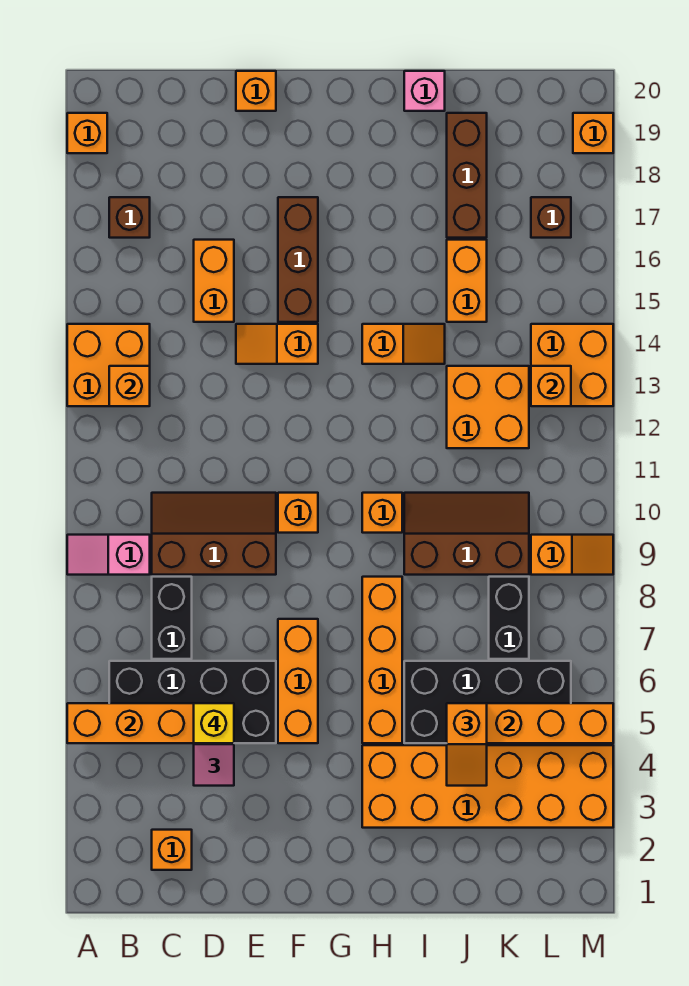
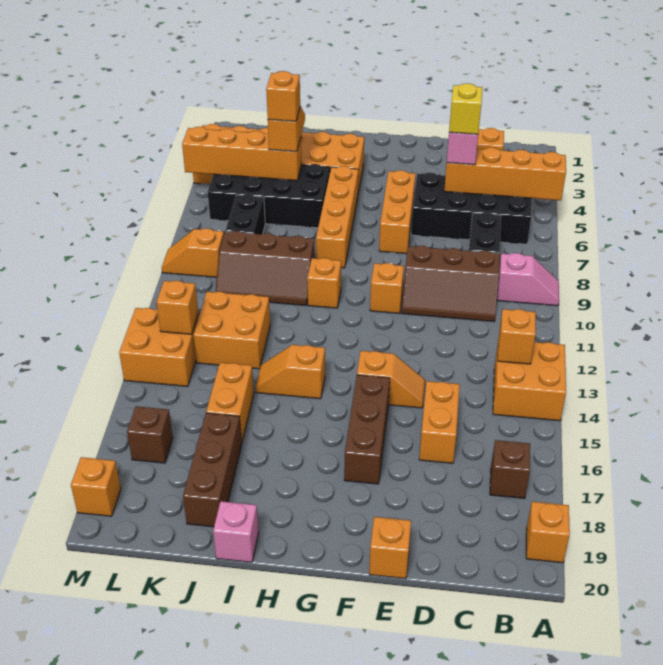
none -> orange brick J5 level 4

